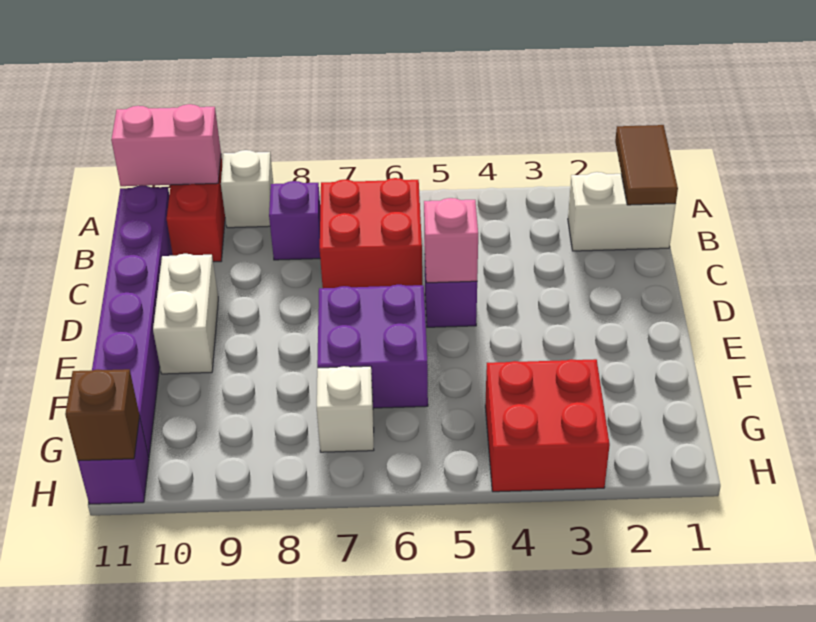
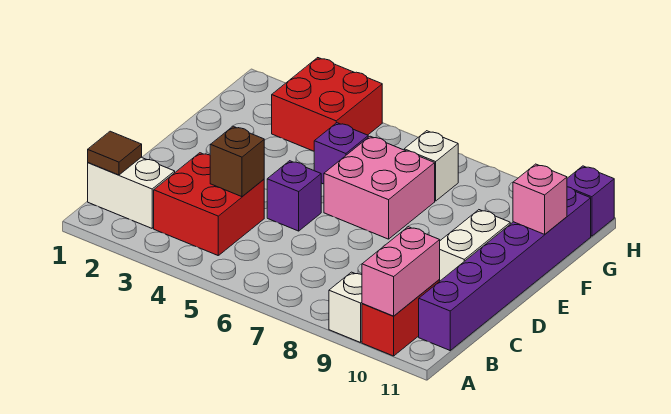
brown tile A1:B1 level 2 -> brown tile B1 level 2
pink brick A10:A11 level 2 -> pink brick A10:B10 level 2
red brick B6:C7 level 1 -> red brick B3:C4 level 1
purple brick B8 level 1 -> purple brick F5 level 1
pink brick D5 level 2 -> pink brick F11 level 2
purple brick E6:F7 level 1 -> pink brick E6:F7 level 1
brown brick H11 level 2 -> brown brick C4 level 2

